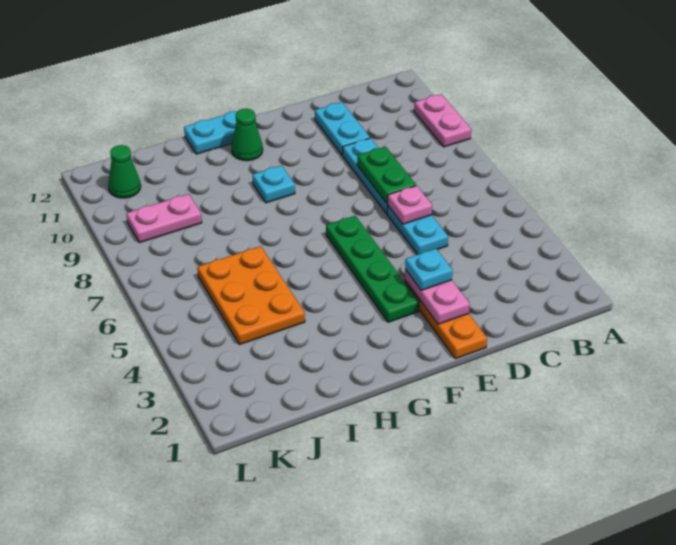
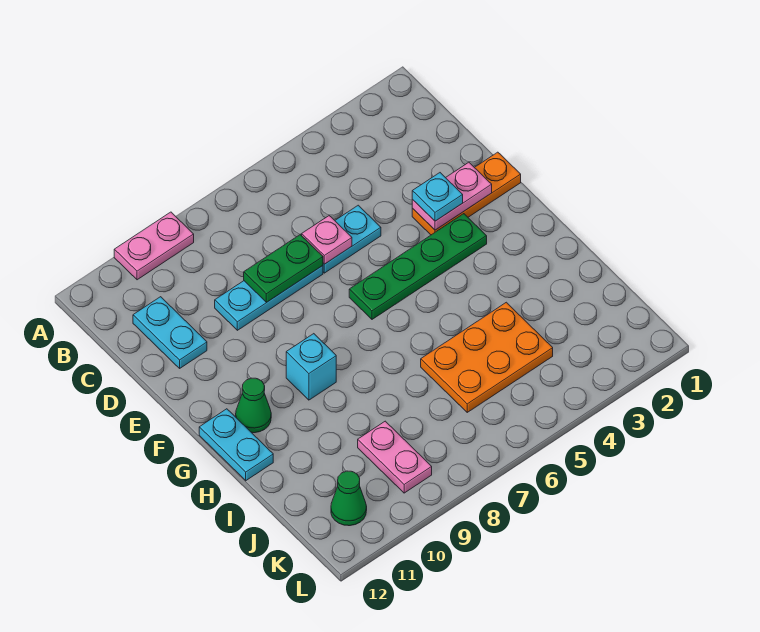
cyan plate D10:D11 level 1 -> cyan plate C11:D11 level 1
cyan plate G9 level 1 -> cyan brick G9 level 1

